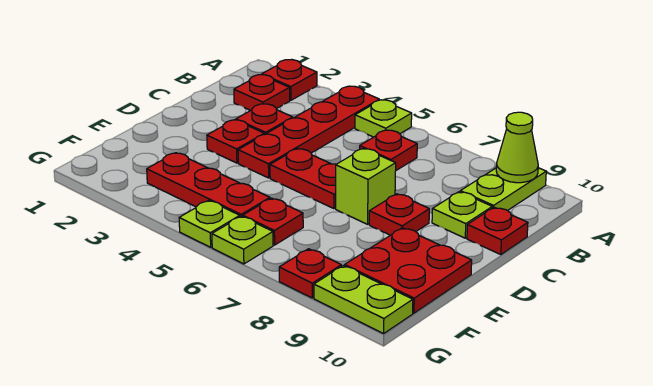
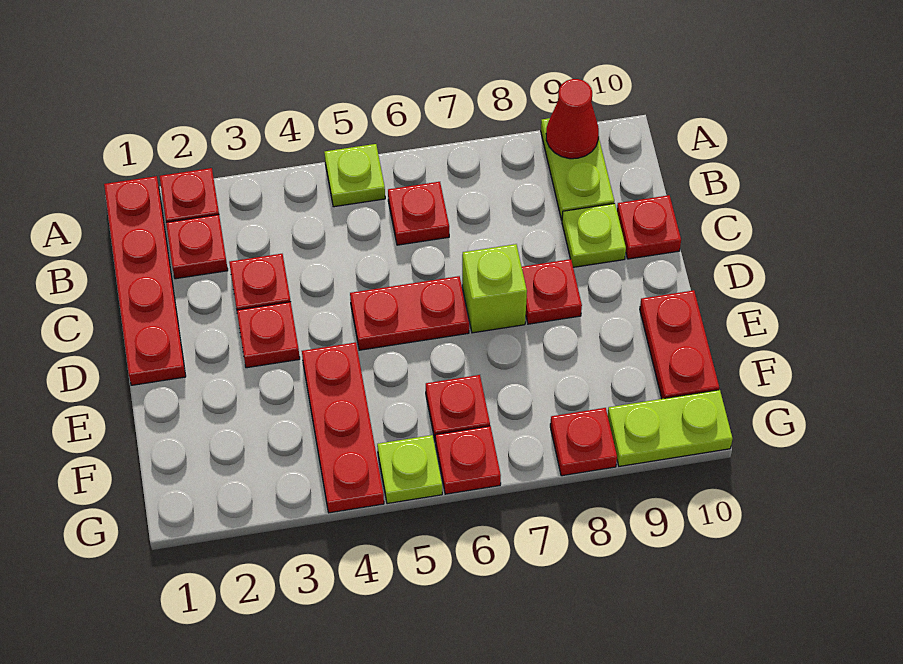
red plate A4:D4 level 1 -> red plate A1:D1 level 1
lime cone A9 level 2 -> red cone A9 level 2
red plate E9:F10 level 1 -> red plate E10:F10 level 1
red plate F3:F5 level 1 -> red plate E4:G4 level 1
lime plate G6 level 1 -> red plate G6 level 1

